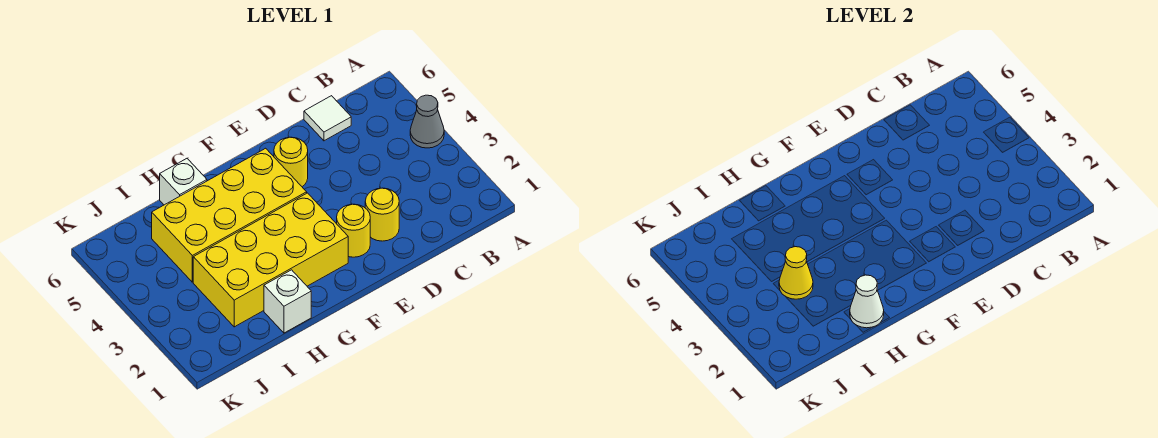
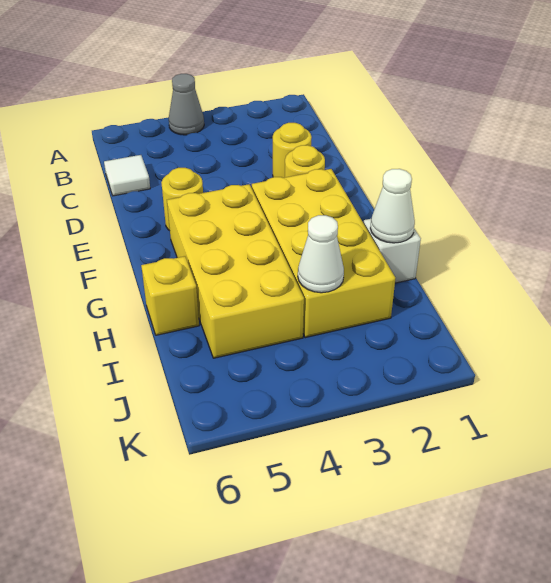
white brick H6 level 1 -> yellow brick H6 level 1
yellow cone I3 level 2 -> white cone I3 level 2

